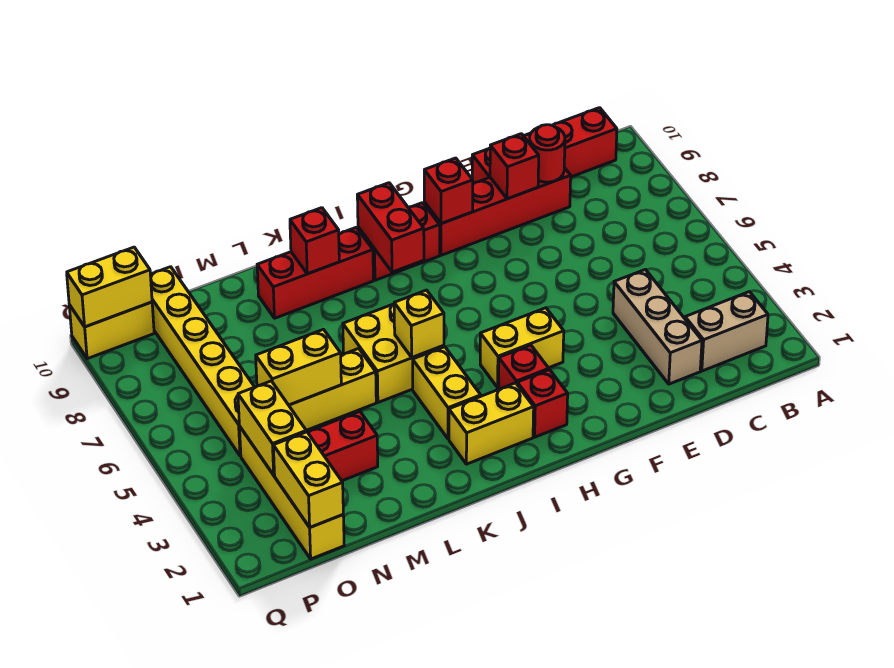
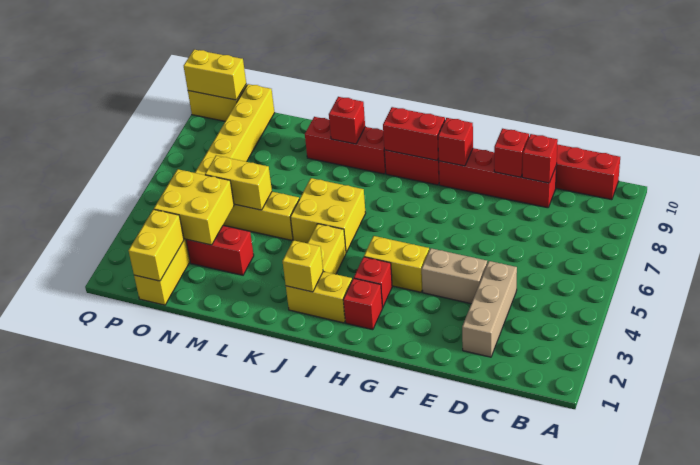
tan brick B2:C2 level 1 -> tan brick E4:F4 level 1
red round brick D9 level 2 -> red brick D9 level 2
red brick I8:I9 level 2 -> red brick H9:I9 level 2
yellow brick J5 level 2 -> yellow brick J2 level 2
yellow brick O3:O4 level 2 -> yellow brick N3:O4 level 2

